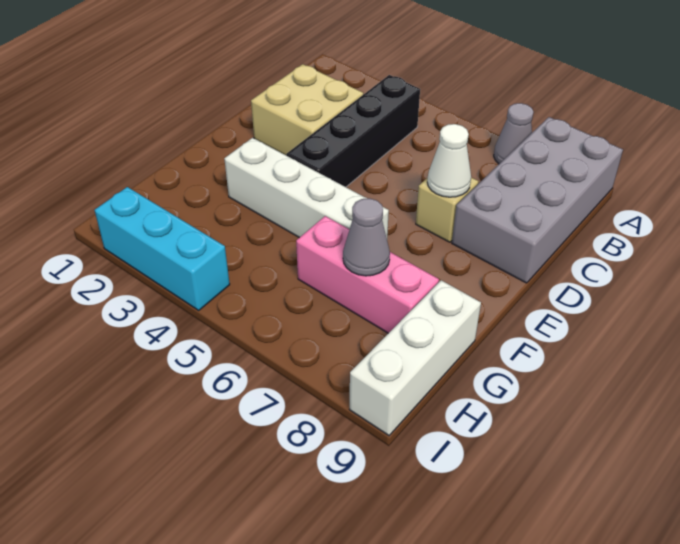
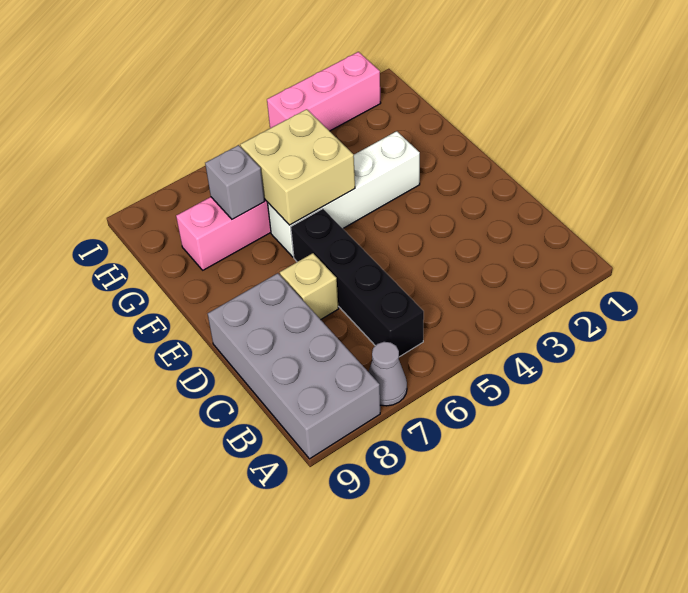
black brick B4:E4 level 1 -> black brick B6:E6 level 1
tan brick C2:D3 level 1 -> tan brick F5:G6 level 2
white cone D7 level 2 -> none
grey cone G7 level 2 -> grey brick G7 level 2
white brick G9:I9 level 1 -> none
cyan brick I2:I4 level 1 -> pink brick I2:I4 level 1

